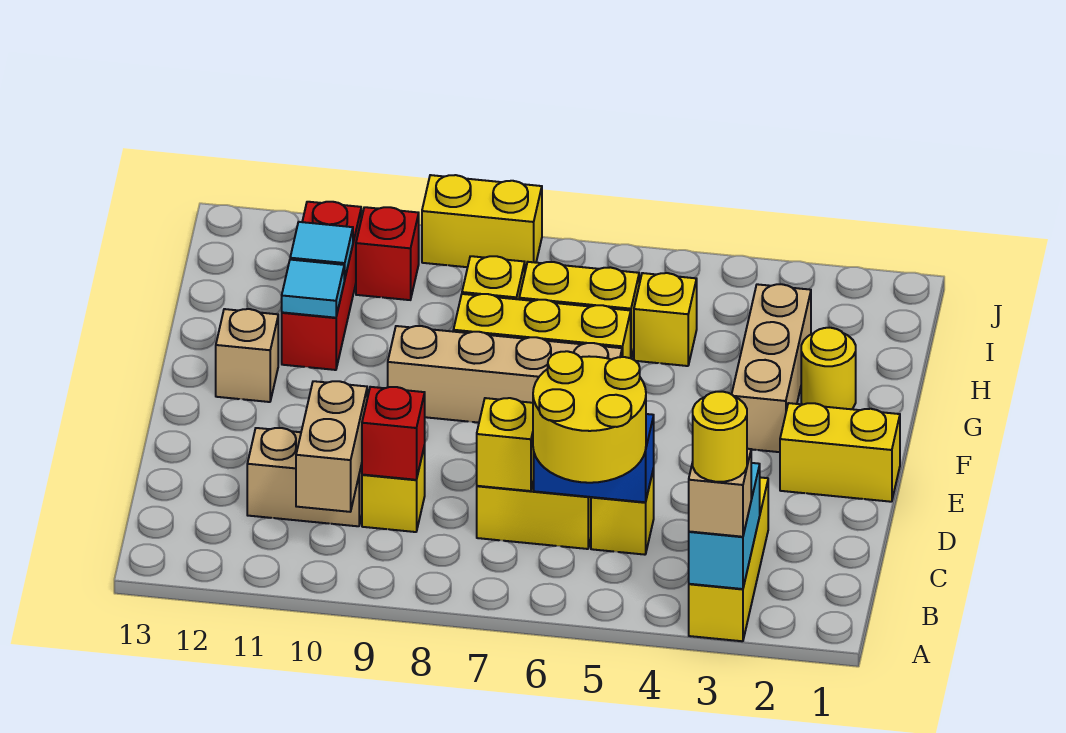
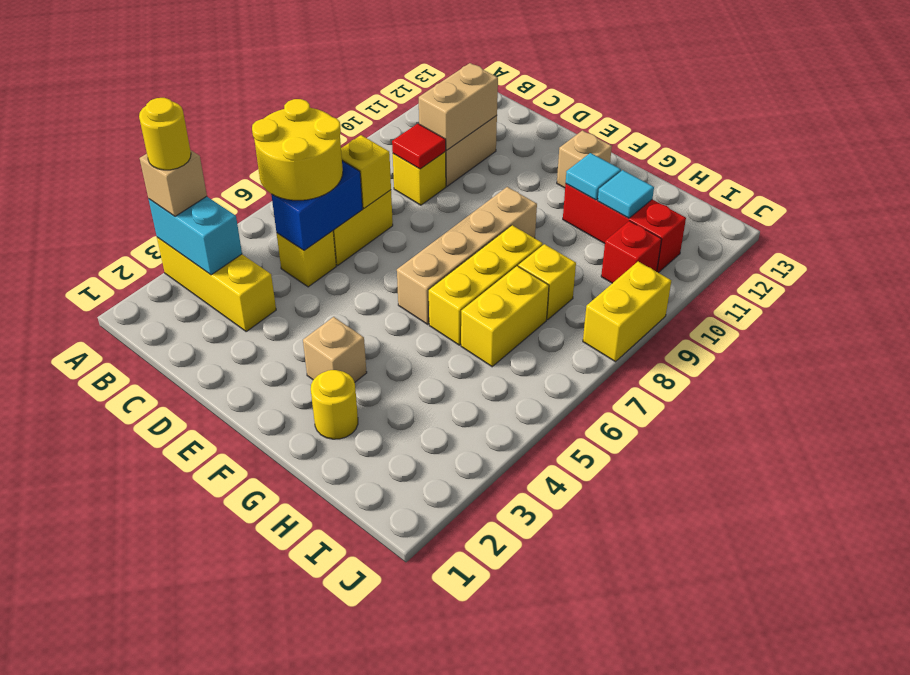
tan brick B10:C10 level 2 -> tan brick C10:C11 level 2
red brick C9 level 2 -> red tile C9 level 2
yellow brick E1:E2 level 1 -> none
tan brick F3:H3 level 1 -> tan brick F3 level 1
yellow brick H5 level 1 -> none

